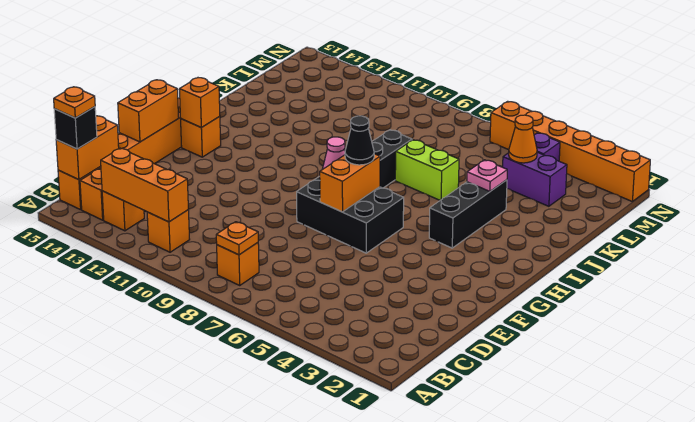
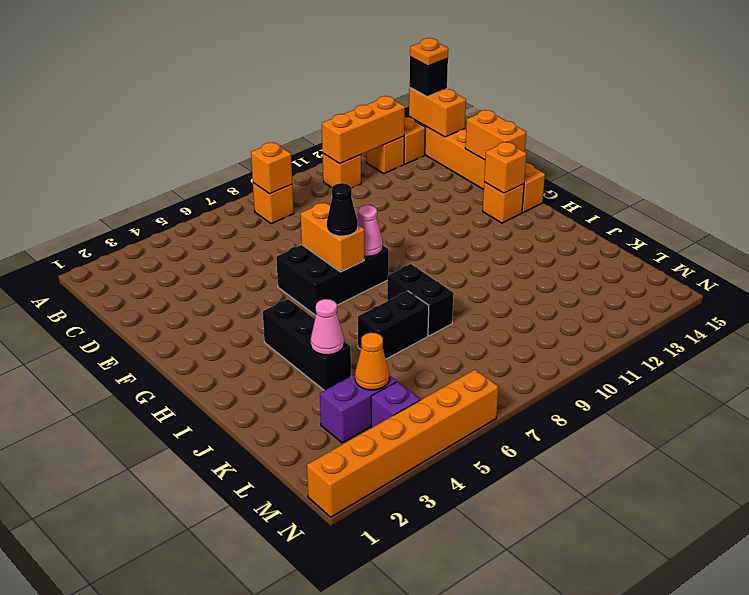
orange plate B8 level 2 -> orange brick B8 level 2
pink plate J4 level 2 -> pink cone J4 level 2
lime brick J6:J7 level 1 -> black brick J6:J7 level 1

